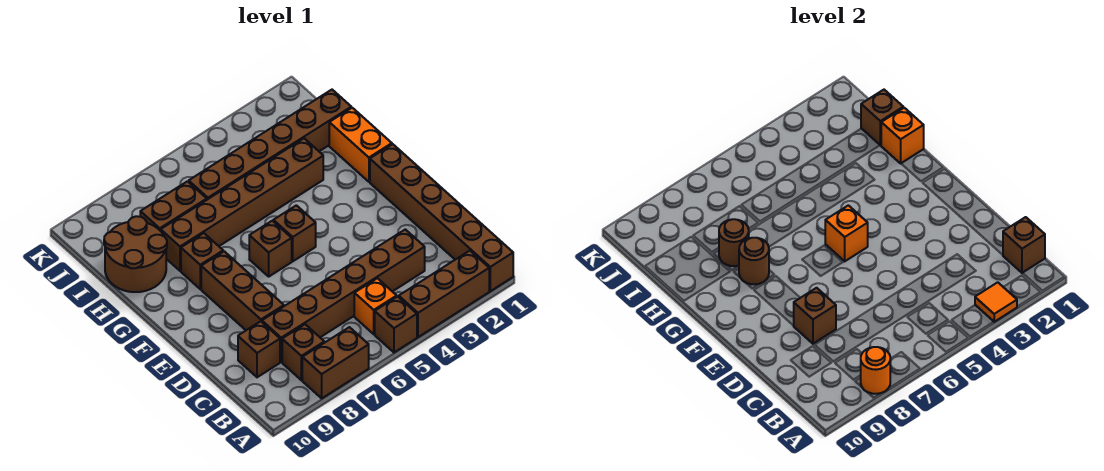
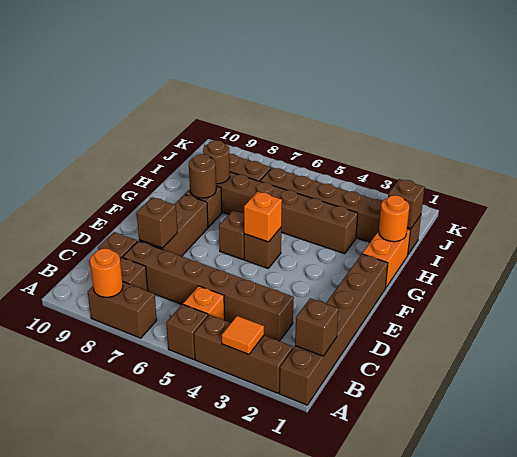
orange brick H1 level 2 -> orange round brick H1 level 2
brown round brick H9:I10 level 1 -> none

